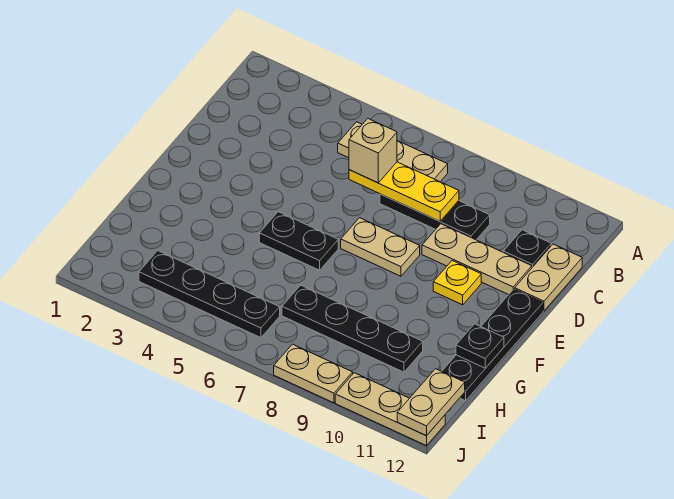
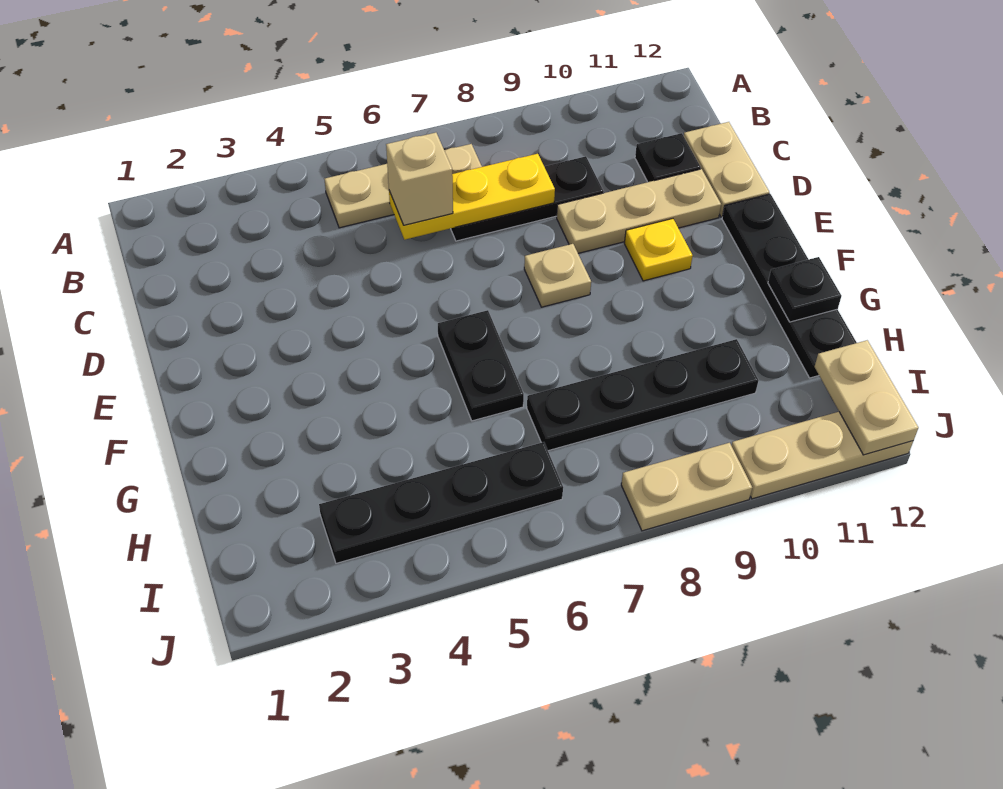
tan plate E7:E8 level 1 -> tan plate E8 level 1
black plate F5:F6 level 1 -> black plate F6:G6 level 1

